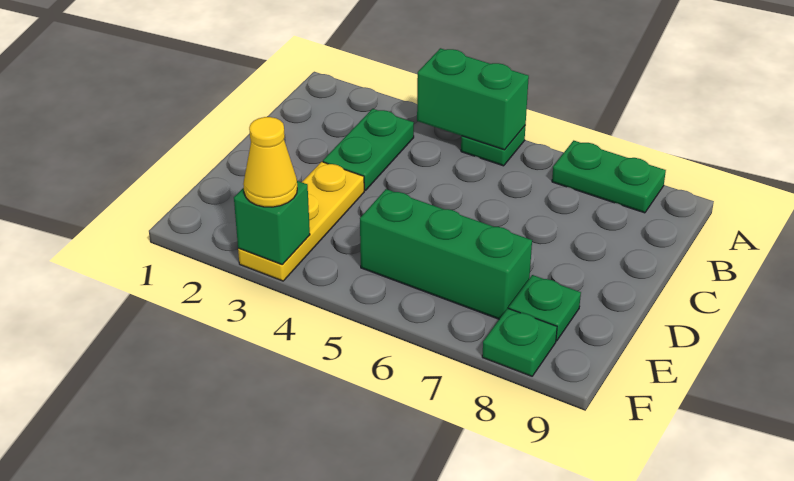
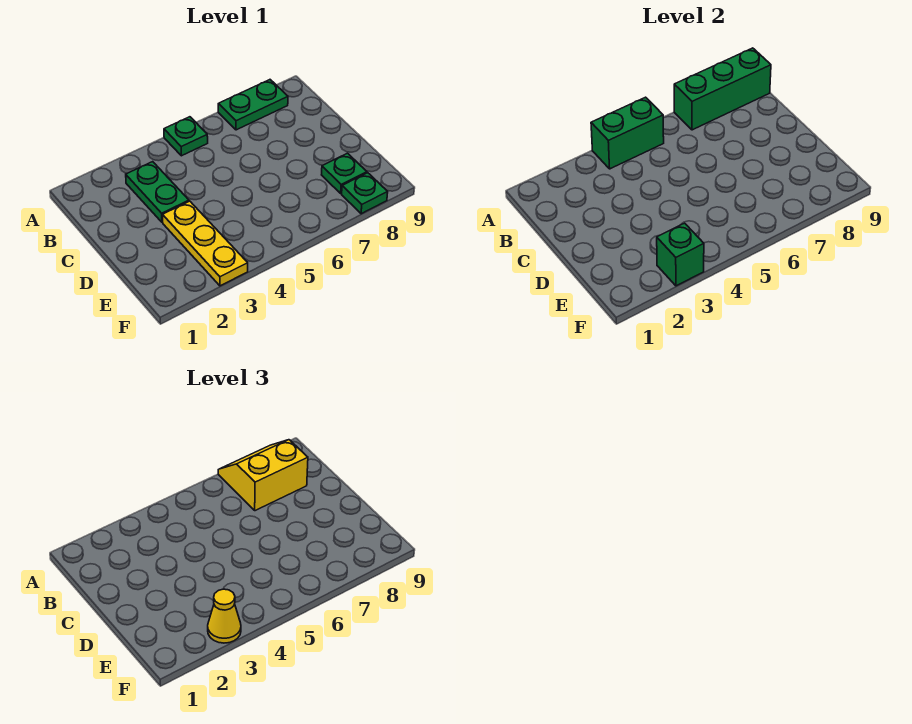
none -> yellow slope A7:B8 level 3 top B
green brick E5:E7 level 1 -> green brick A7:A9 level 2

